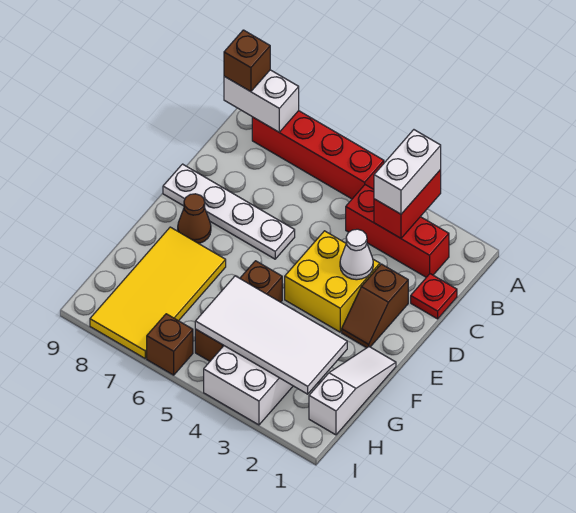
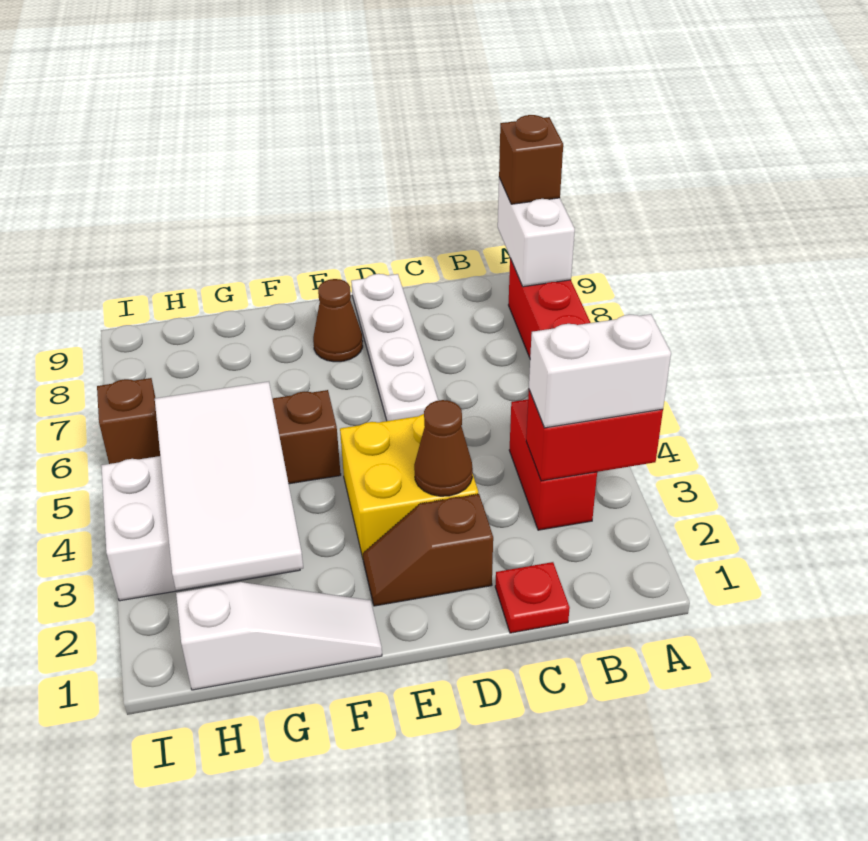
red brick B2:B4 level 1 -> red brick B3:B4 level 1
white cone D3 level 2 -> brown cone D3 level 2
yellow tile F7:I8 level 1 -> none

